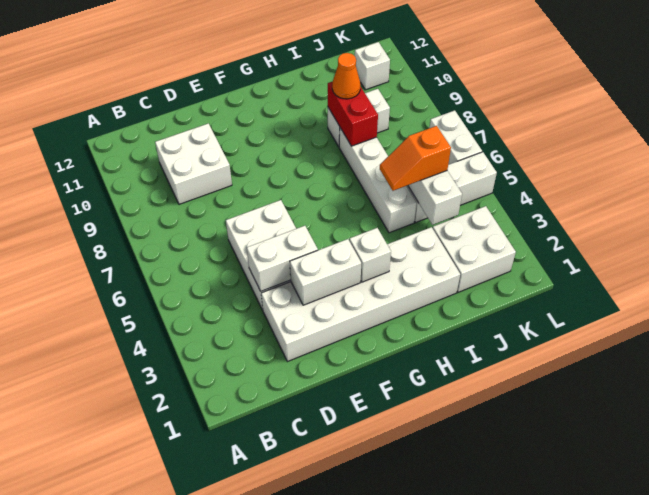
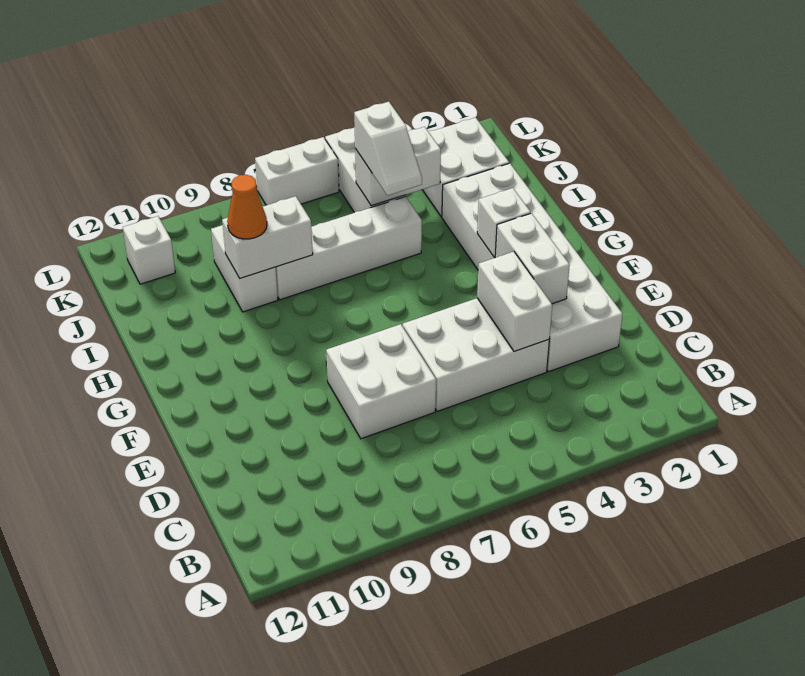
white brick C9:D10 level 1 -> white brick D7:E8 level 1
orange slope I5:J5 level 3 top J -> white slope I5:J5 level 3 top J
red brick I8:I9 level 2 -> white brick I8:I9 level 2

